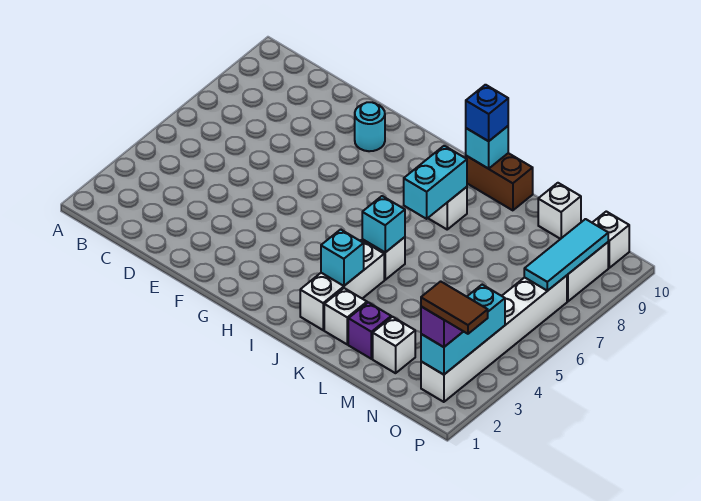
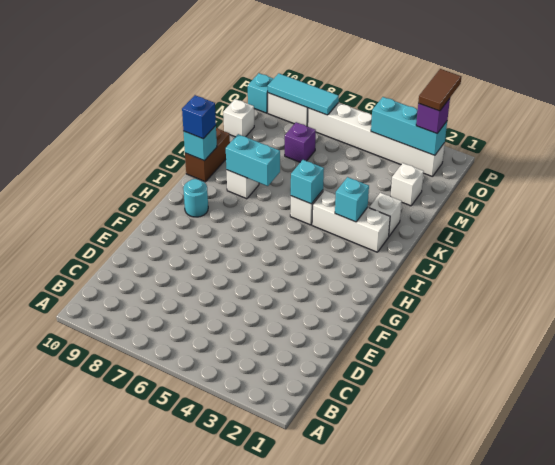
cyan round brick F9 level 1 -> cyan round brick H9 level 1
purple brick L2 level 1 -> purple brick M7 level 1
white brick O10 level 1 -> cyan brick O10 level 1

